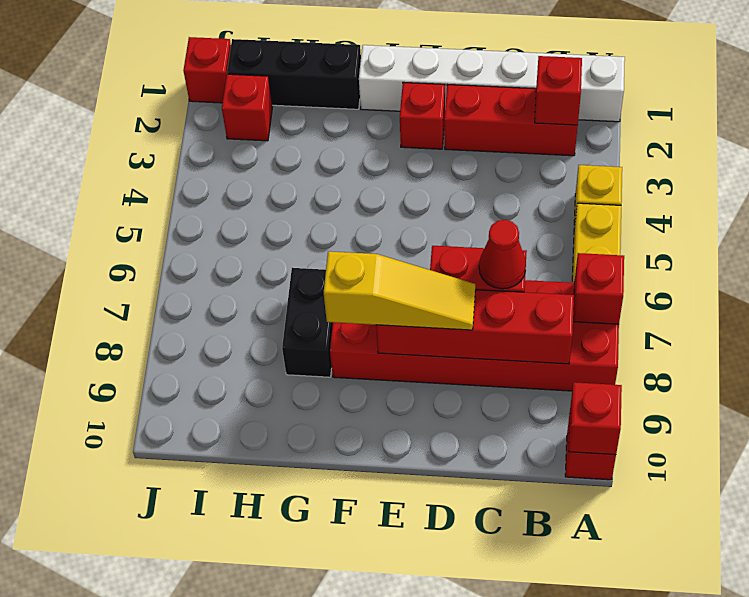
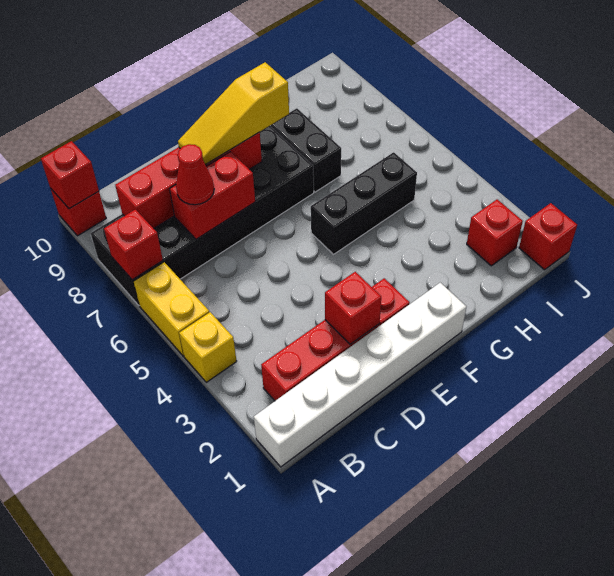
red brick A7:F8 level 1 -> black brick A7:F8 level 1
red brick B2 level 2 -> red brick D2 level 2
black brick G1:I1 level 1 -> black brick F5:H5 level 1

